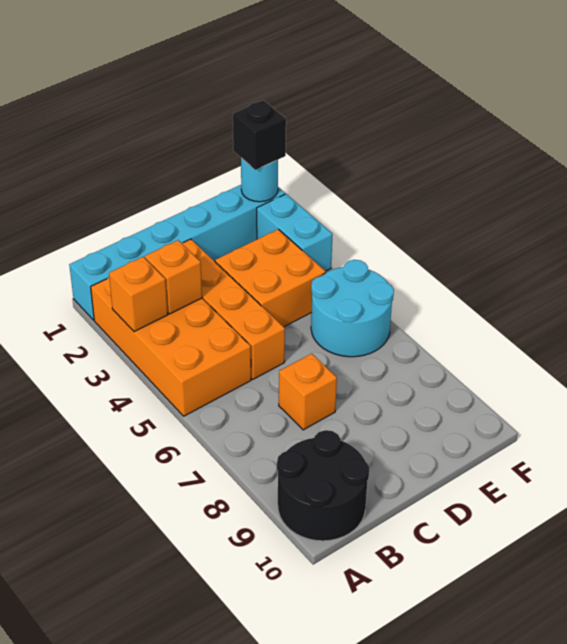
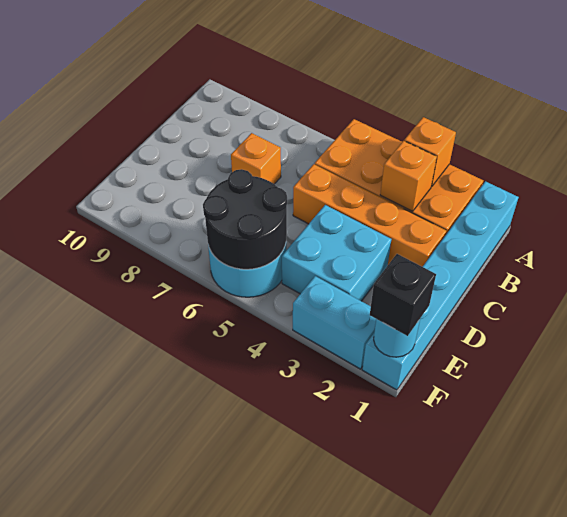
black round brick A9:B10 level 1 -> black round brick E5:F6 level 2
orange brick D3:E4 level 1 -> cyan brick D3:E4 level 1

